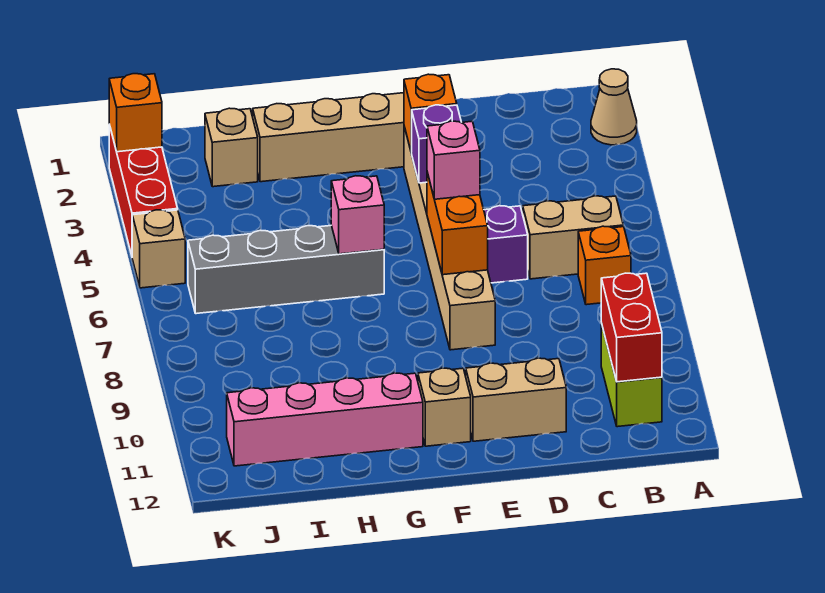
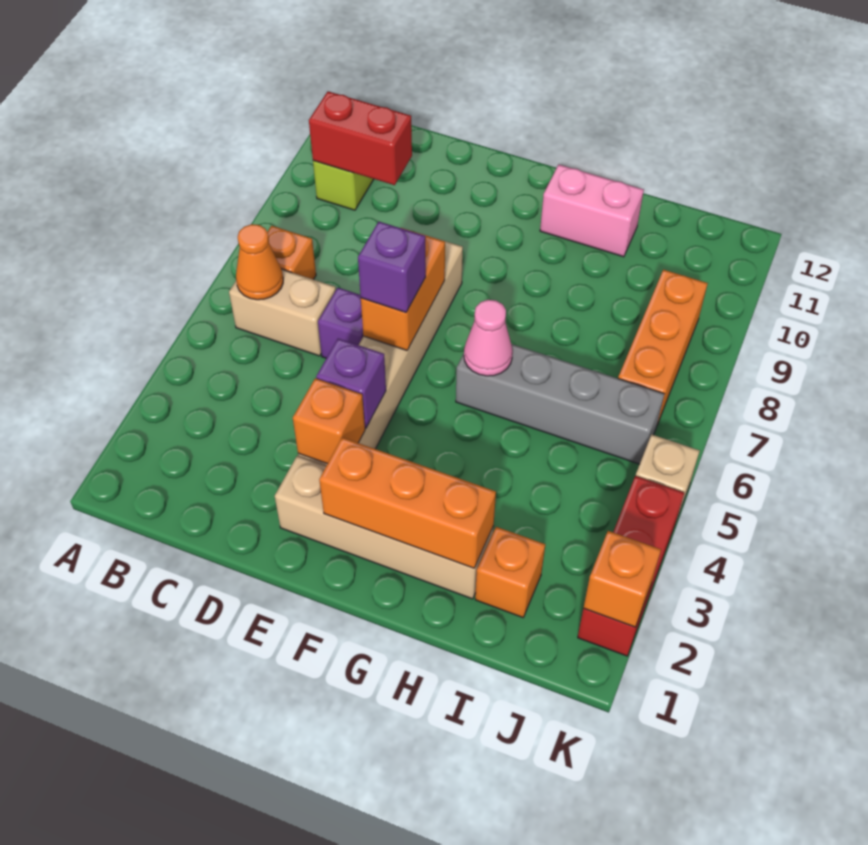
tan cone A2 level 1 -> none
none -> orange cone B6 level 2
red brick B10:B11 level 2 -> red brick B10:C10 level 2
tan brick D11:E11 level 1 -> none
pink brick E6 level 3 -> purple brick E6 level 3
none -> orange brick F2:H2 level 2
tan brick F11 level 1 -> none
pink brick G6 level 2 -> pink cone G6 level 2
pink brick G11:J11 level 1 -> pink brick G11:H11 level 1
tan brick I2 level 1 -> orange brick I2 level 1
none -> orange brick J7:J9 level 1

